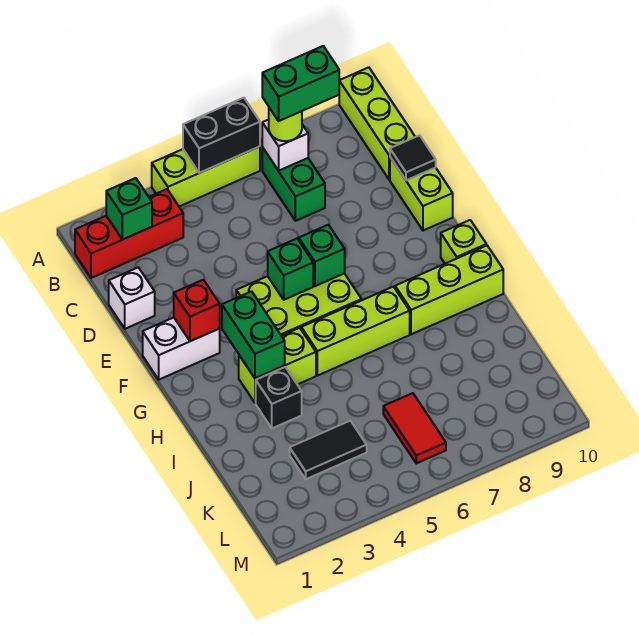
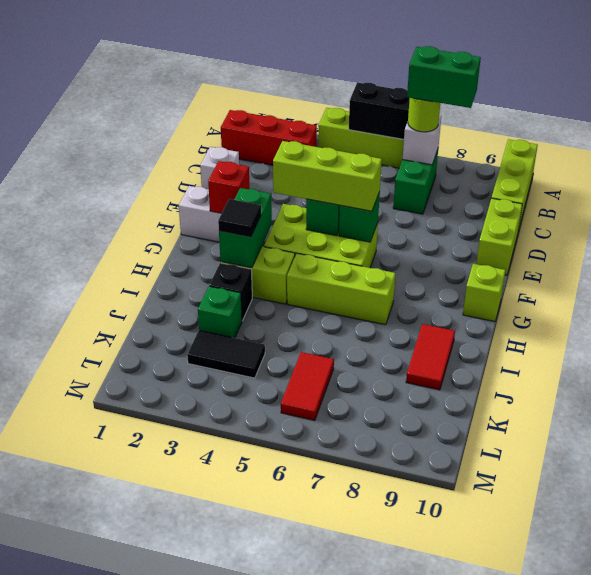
green brick B2 level 2 -> green brick J3 level 1
black tile D10 level 2 -> black tile H3 level 3
lime brick H8:H10 level 1 -> lime brick F4:F6 level 3
none -> red tile I9:J9 level 1

